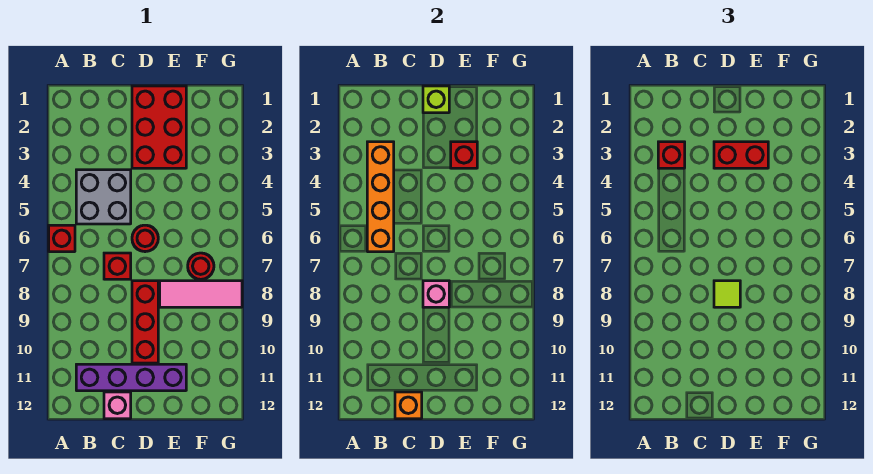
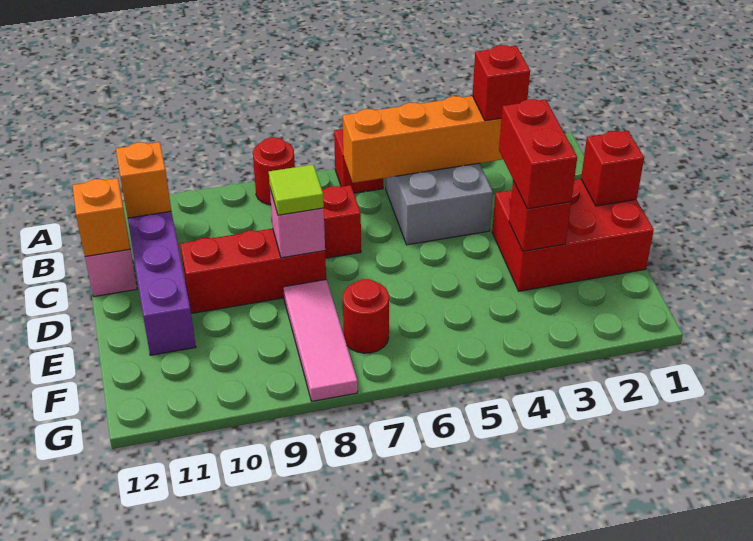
none -> orange brick B11 level 2
lime brick D1 level 2 -> red brick D1 level 2
red round brick D6 level 1 -> red round brick A8 level 1

